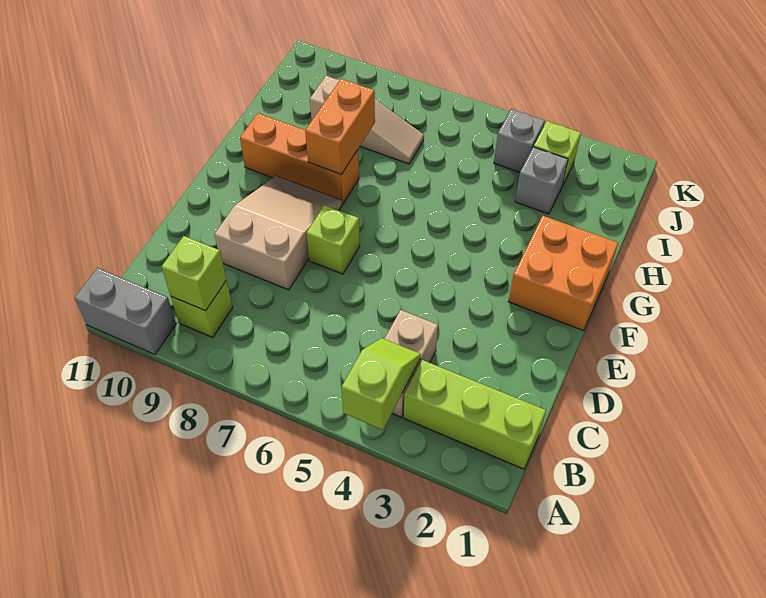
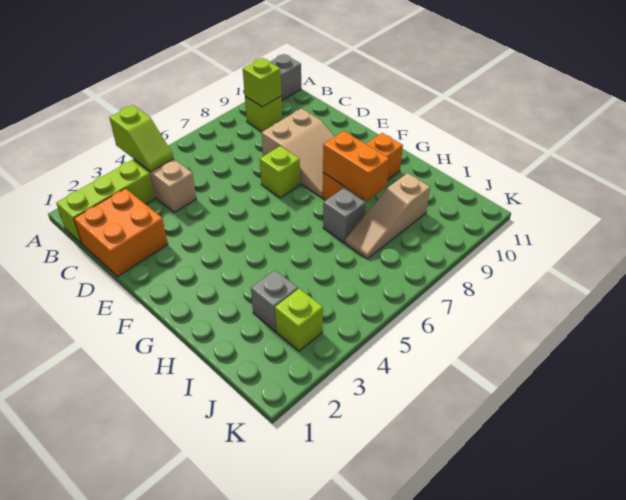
orange brick F1:G2 level 1 -> orange brick C1:D2 level 1
grey brick J4 level 1 -> grey brick H7 level 1

